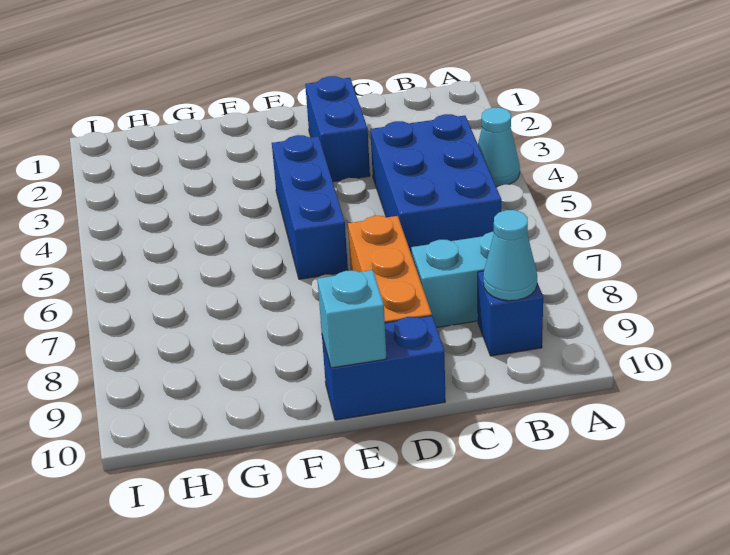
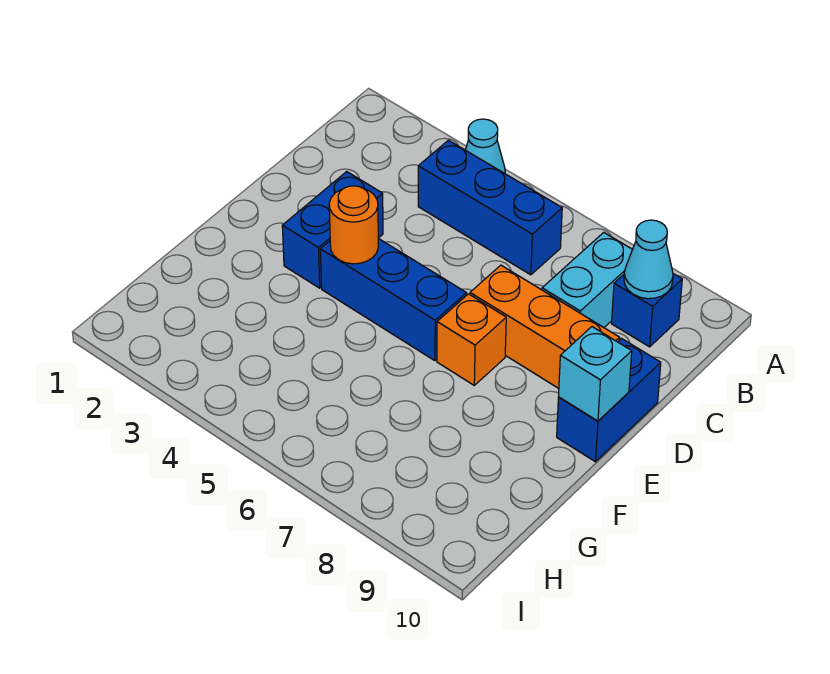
blue brick B4:C6 level 1 -> blue brick B4:B6 level 1
blue brick D2:D3 level 1 -> blue brick D3:E3 level 1
none -> orange round brick E4 level 2
none -> orange brick E7 level 1

